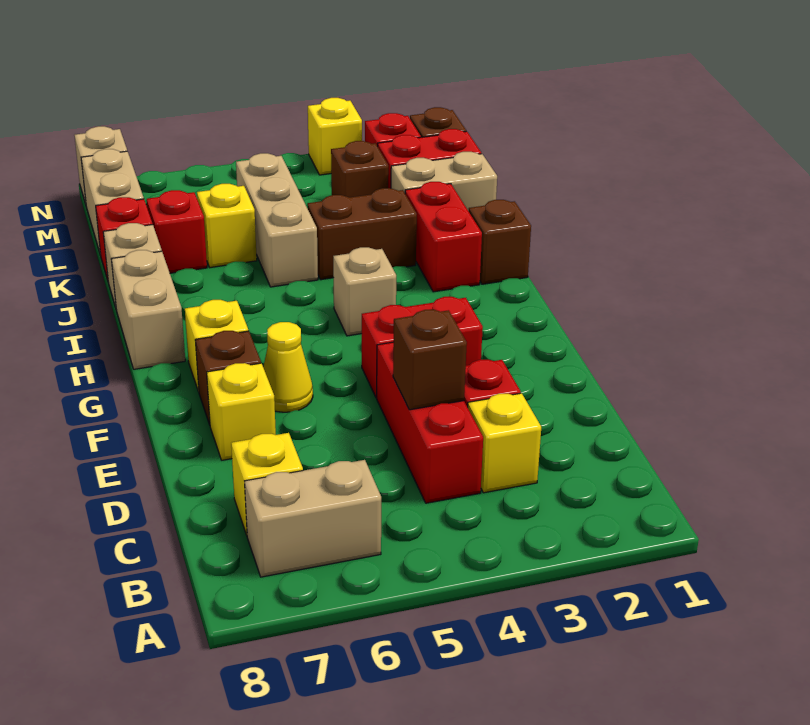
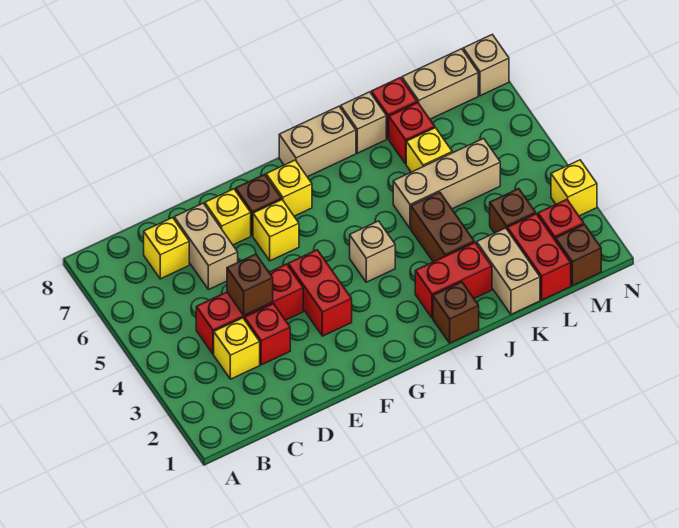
tan brick B6:B7 level 1 -> tan brick D6:D7 level 1
yellow cone F6 level 1 -> yellow brick F6 level 1

